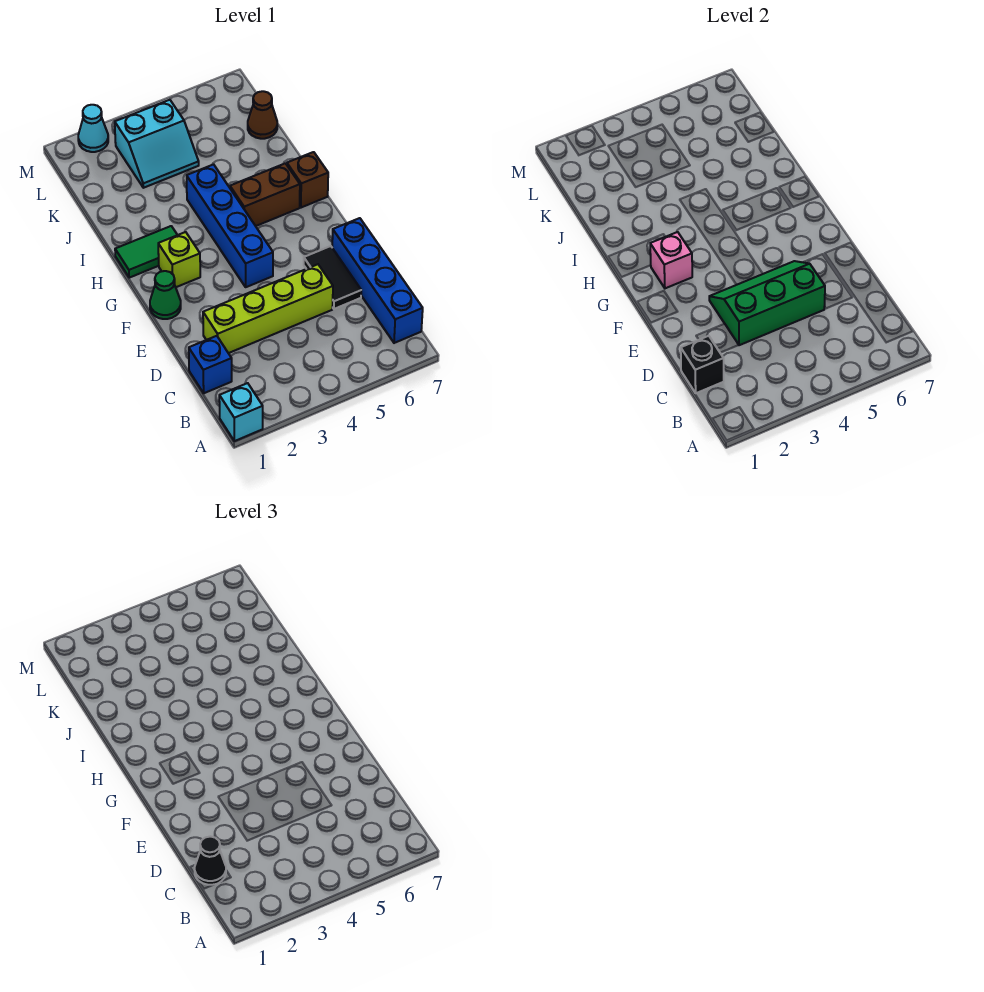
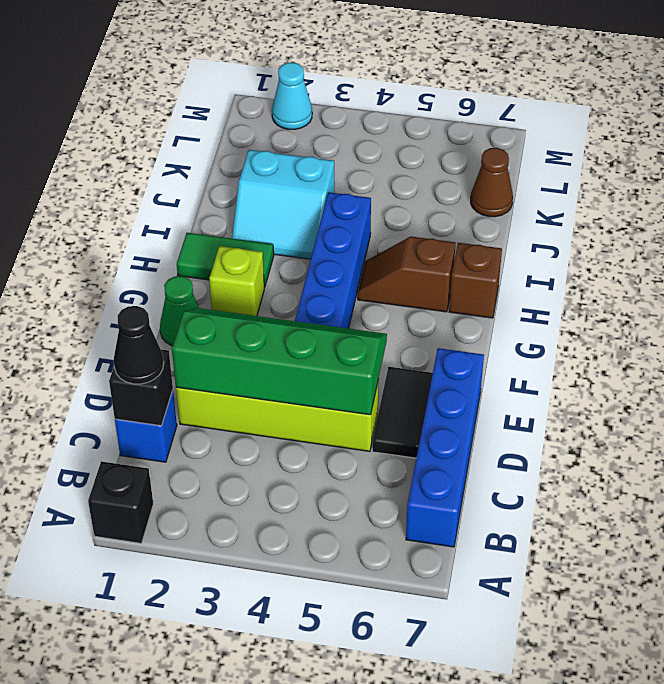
cyan brick A1 level 1 -> black brick A1 level 1
green slope D3:E5 level 2 top D -> green slope D2:E5 level 2 top D
pink brick G2 level 2 -> none
brown brick H5:H6 level 1 -> brown slope H5:H6 level 1 top 6
cyan slope K3:L4 level 1 top L -> cyan slope I2:J3 level 1 top J

